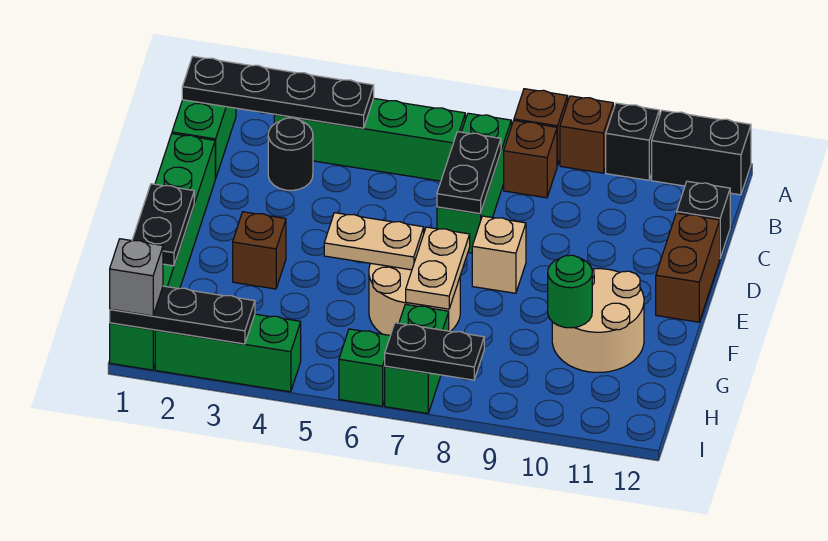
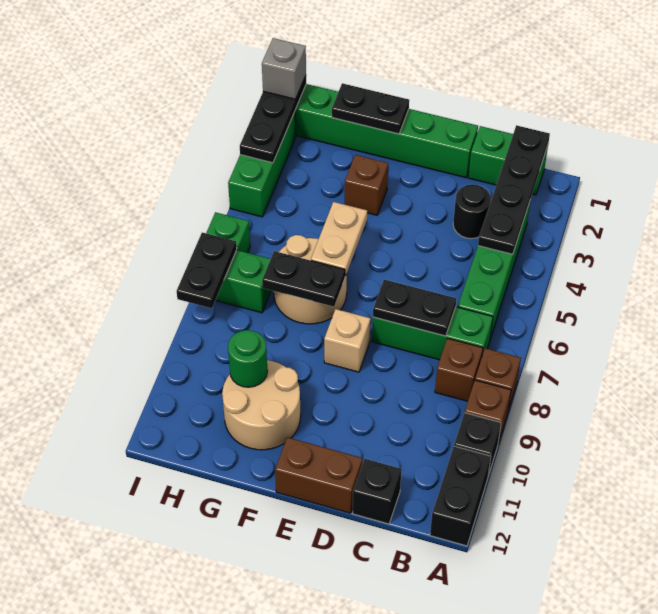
tan plate F7:G7 level 2 -> black plate F7:G7 level 2

